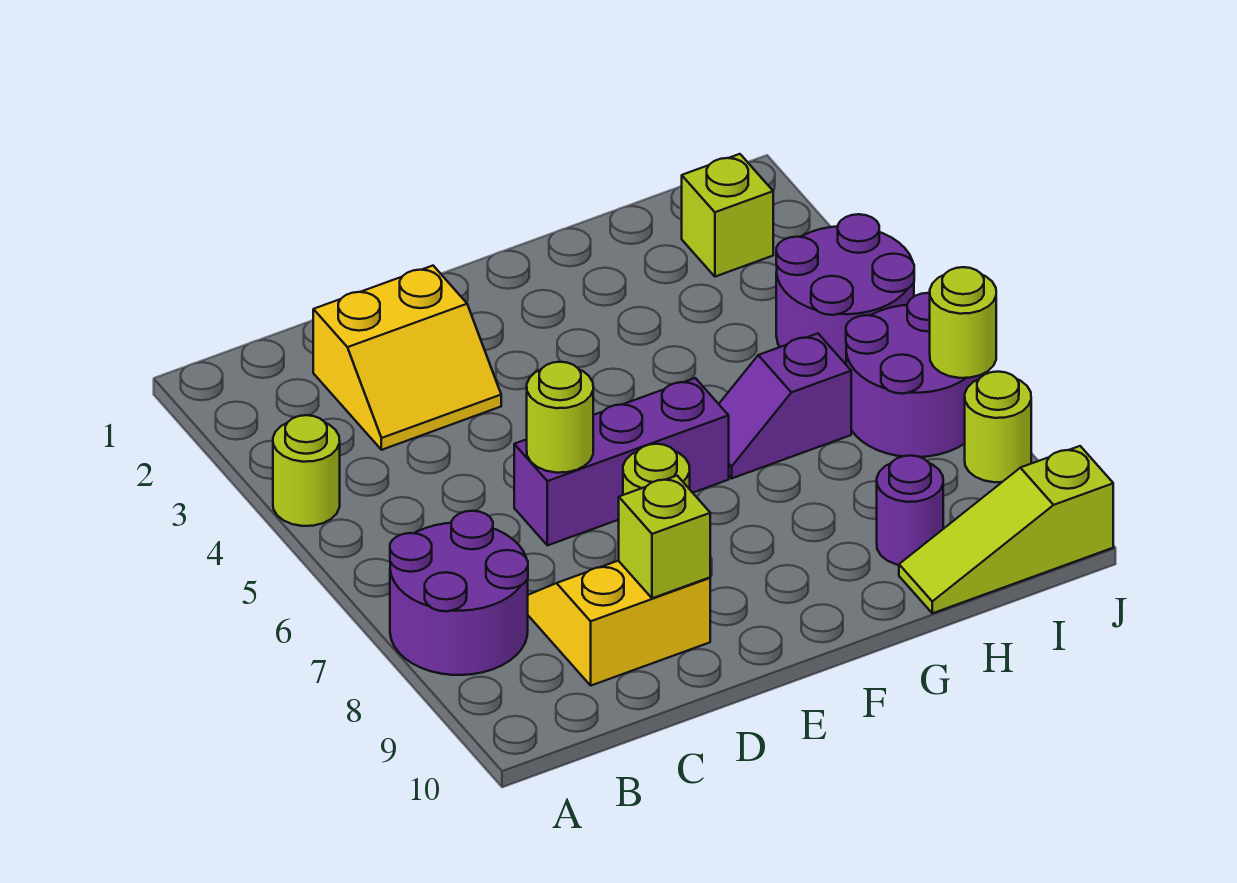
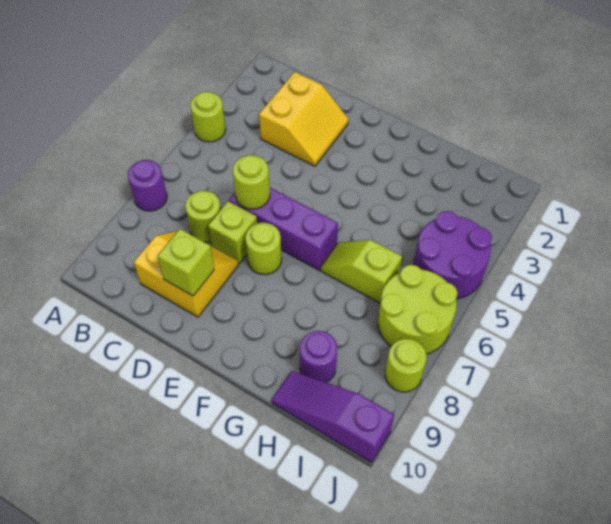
purple round brick A7:B8 level 1 -> purple round brick A7 level 1
yellow slope C2:D3 level 1 top 2 -> yellow slope C2:D3 level 1 top C
purple slope G6:H6 level 1 top H -> lime slope G6:H6 level 1 top H
lime slope H10:J10 level 1 top J -> purple slope H10:J10 level 1 top J
lime brick I2 level 1 -> lime brick D7 level 1
purple round brick I6:J7 level 1 -> lime round brick I6:J7 level 1
lime round brick J7 level 2 -> lime round brick C7 level 1

